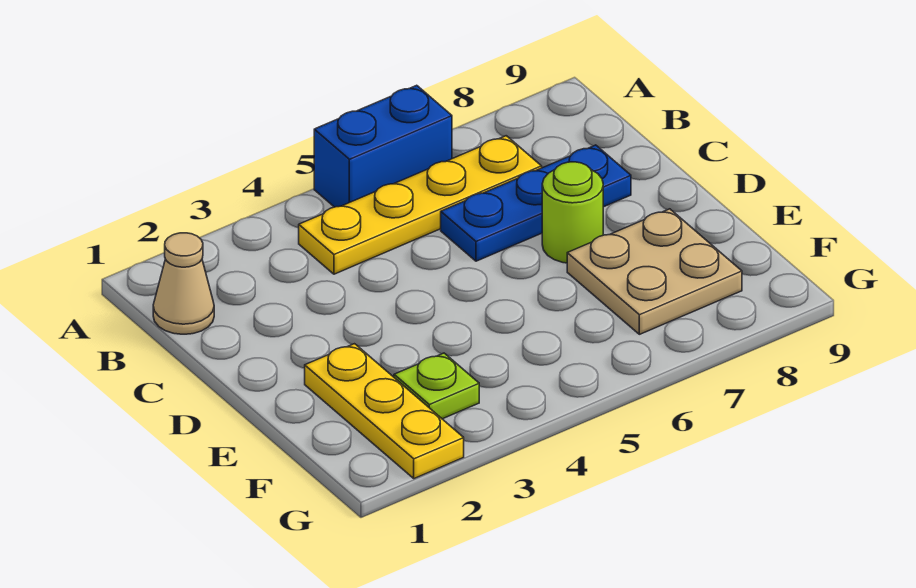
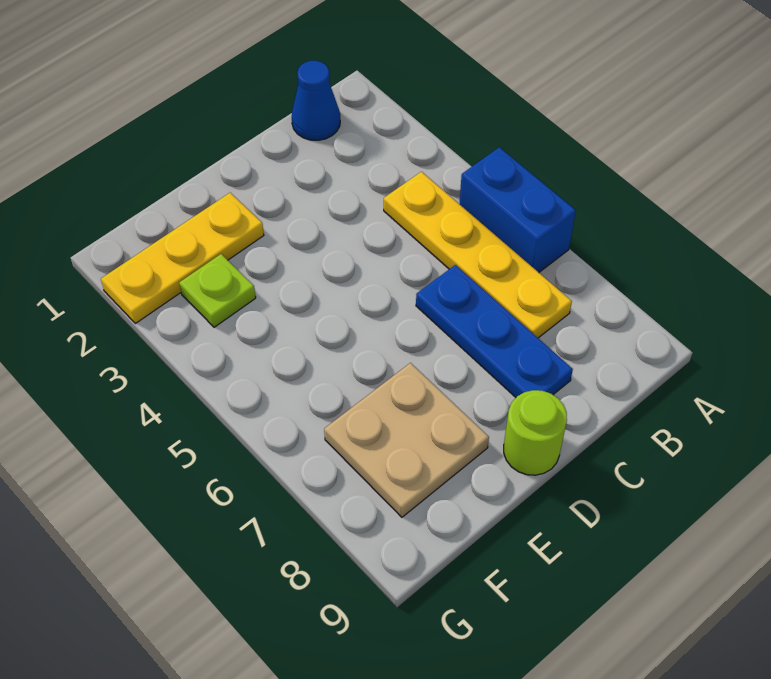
tan cone B1 level 1 -> blue cone B1 level 1
lime round brick D7 level 1 -> lime round brick D9 level 1

